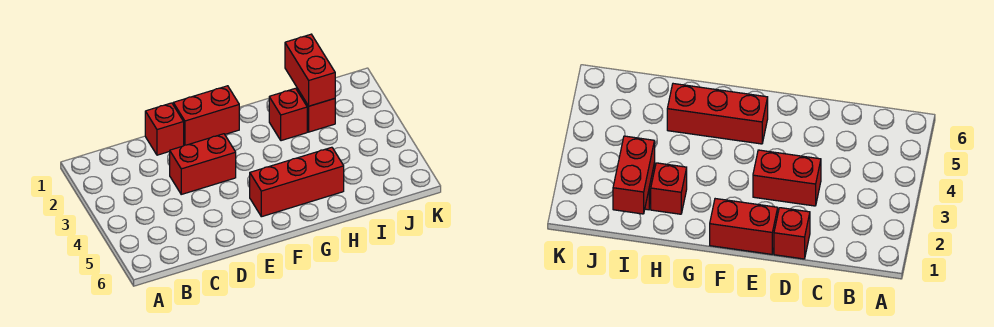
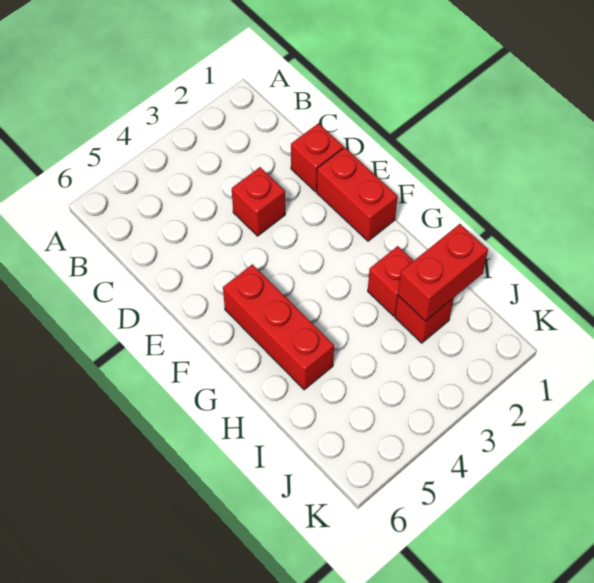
red brick D3:E3 level 1 -> red brick D3 level 1

